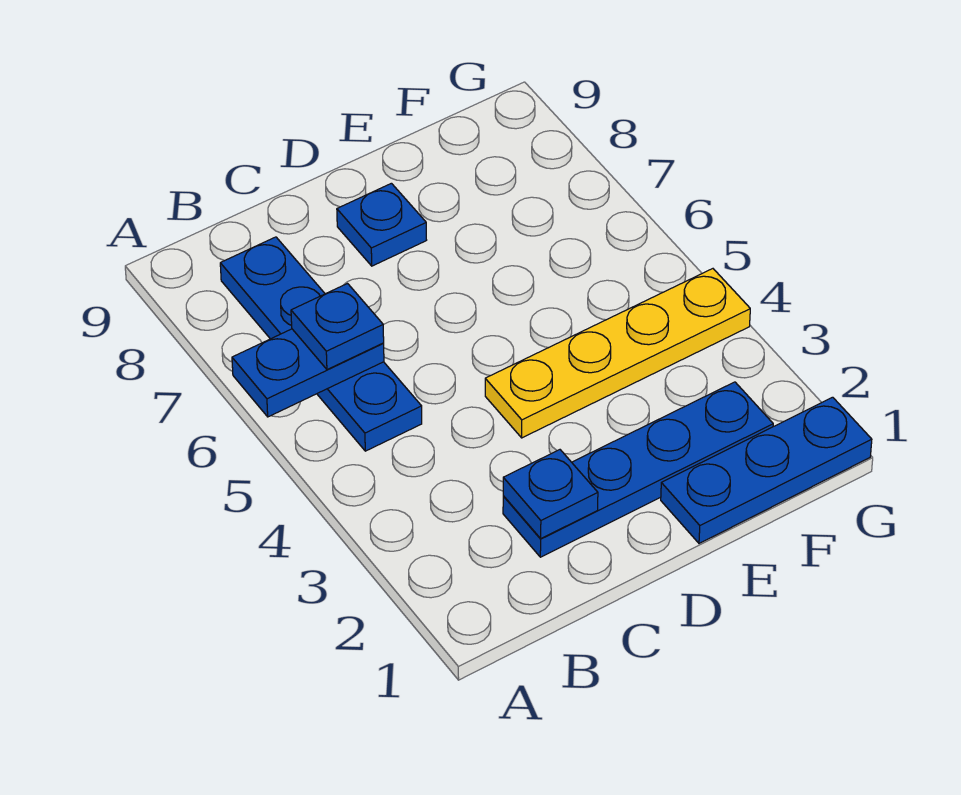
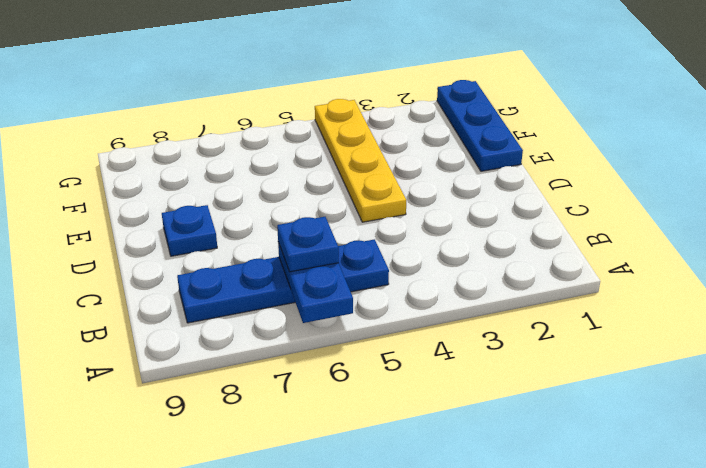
blue plate C2:F2 level 1 -> none
blue plate C2 level 2 -> none

